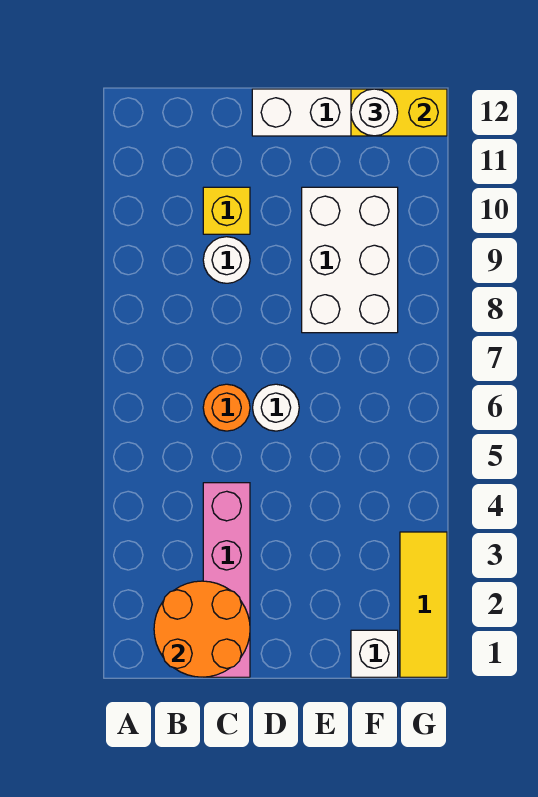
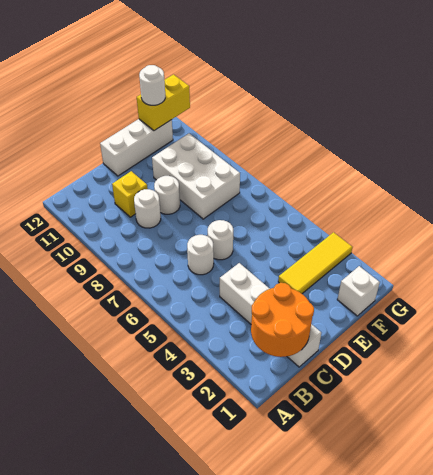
pink brick C1:C4 level 1 -> white brick C1:C4 level 1
orange round brick C6 level 1 -> white round brick C6 level 1
none -> white round brick D9 level 1
yellow tile G1:G3 level 1 -> yellow tile E3:G3 level 1

